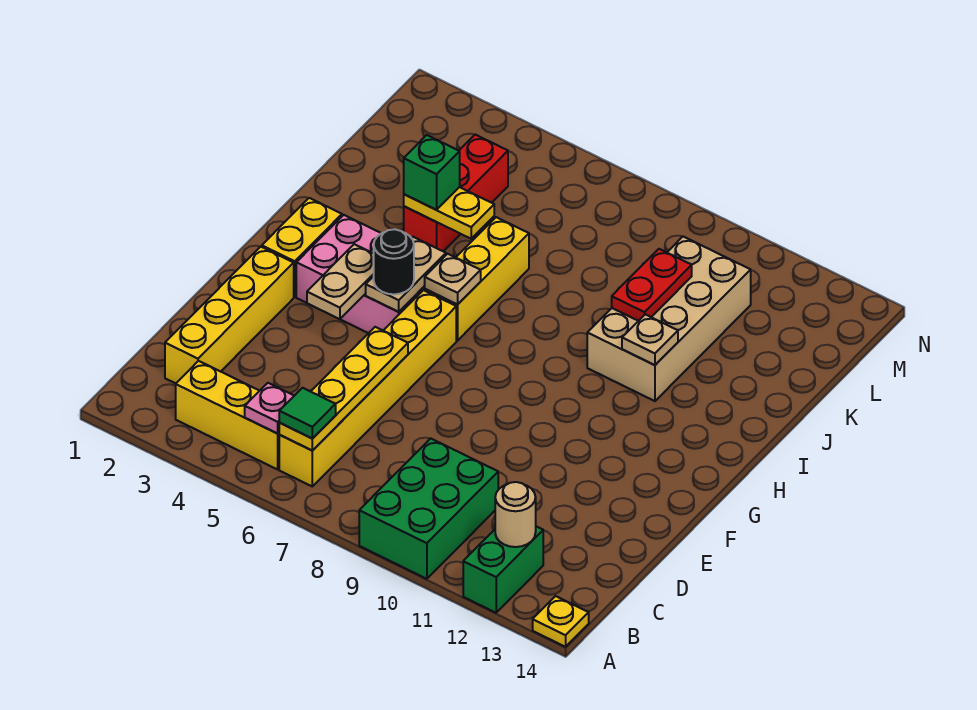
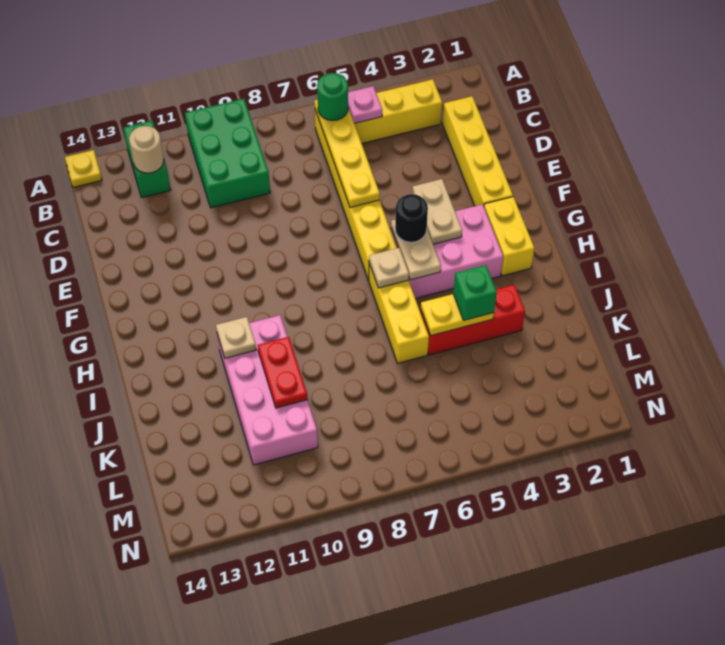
green tile B6 level 3 -> green round brick B6 level 3
tan brick I10:L11 level 1 -> pink brick I10:L11 level 1
red brick J4:L4 level 1 -> red brick J3:J5 level 1

